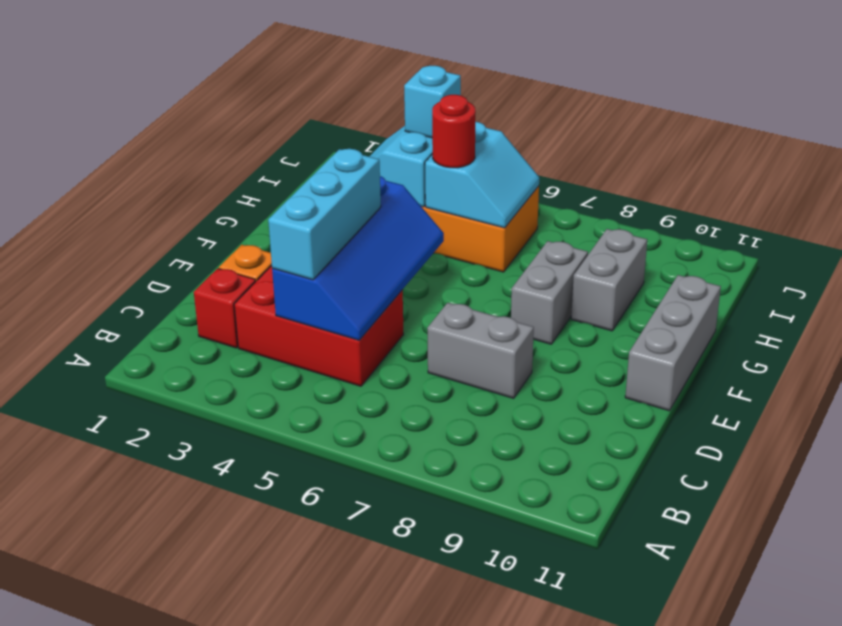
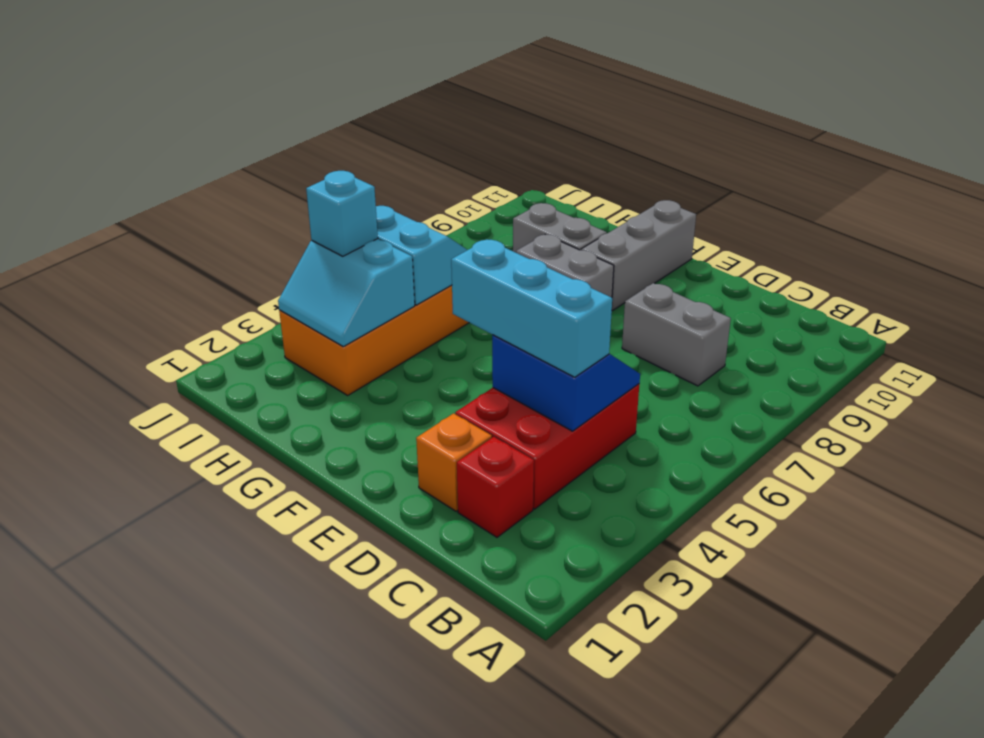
blue slope C4:F5 level 2 top 4 -> blue slope C4:D5 level 2 top 4
grey brick D7:D8 level 1 -> grey brick C8:D8 level 1
grey brick E11:G11 level 1 -> grey brick F9:F11 level 1
red round brick H5 level 3 -> none

